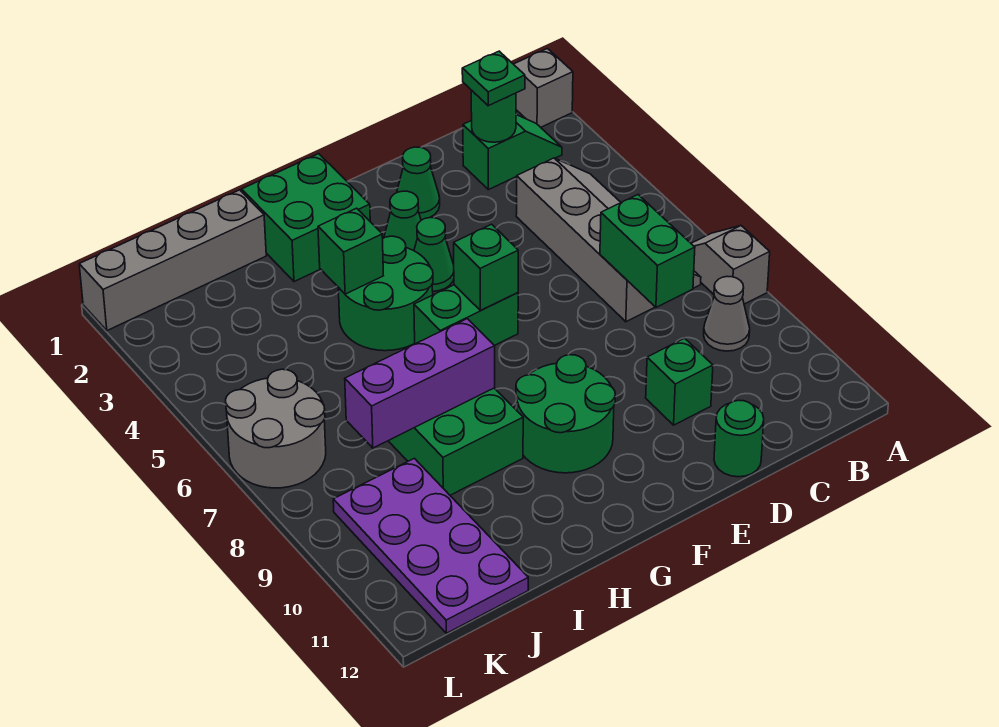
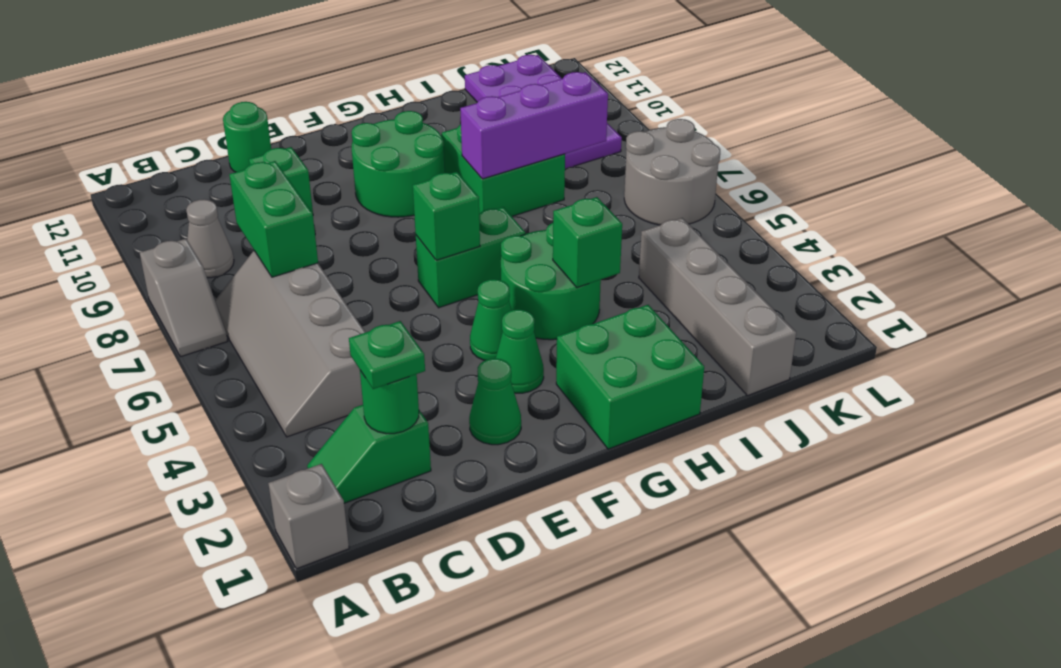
grey brick I1:L1 level 1 -> grey brick J1:J4 level 1

